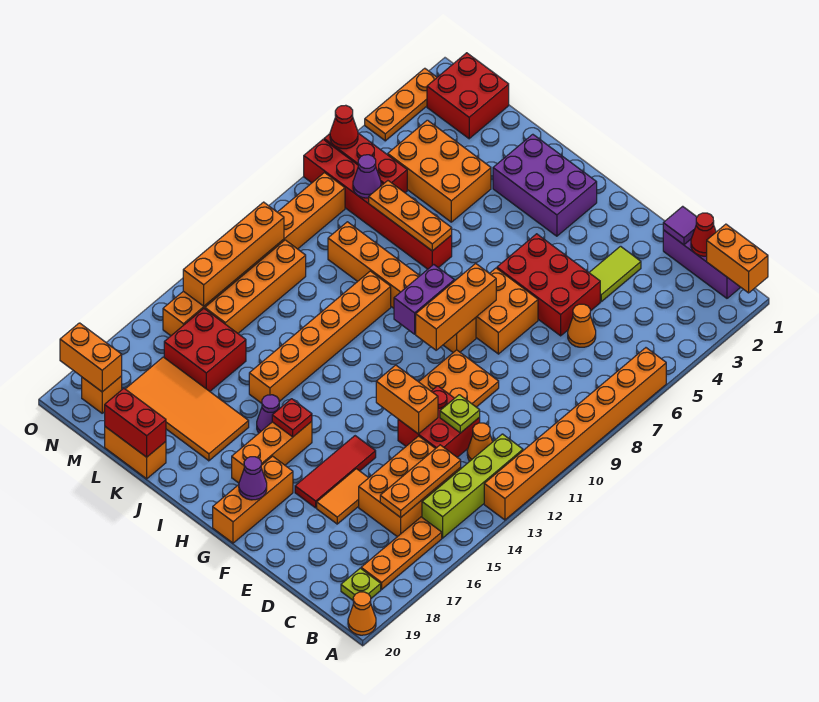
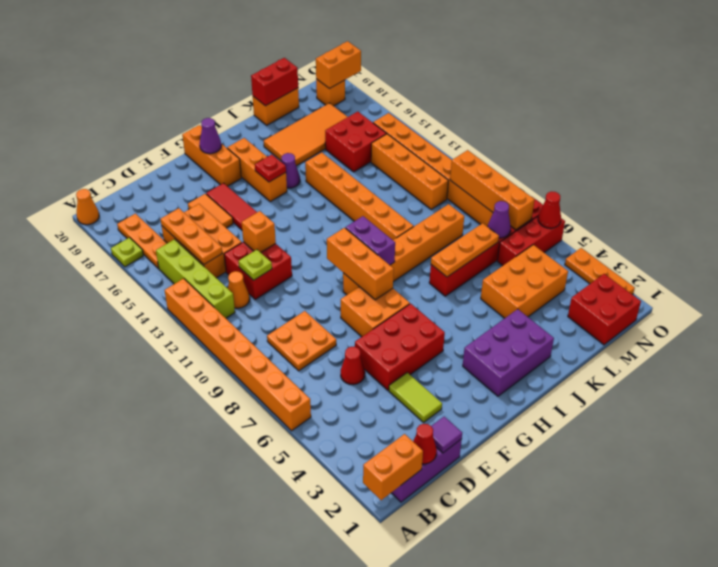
lime plate B19 level 1 -> lime plate A17 level 1
orange cone D6 level 1 -> red cone D6 level 1
orange plate E10:F11 level 1 -> orange plate C8:D9 level 1
orange brick E13:F13 level 2 -> orange brick E13 level 2
orange brick N11:N14 level 2 -> orange brick N7:N10 level 2

